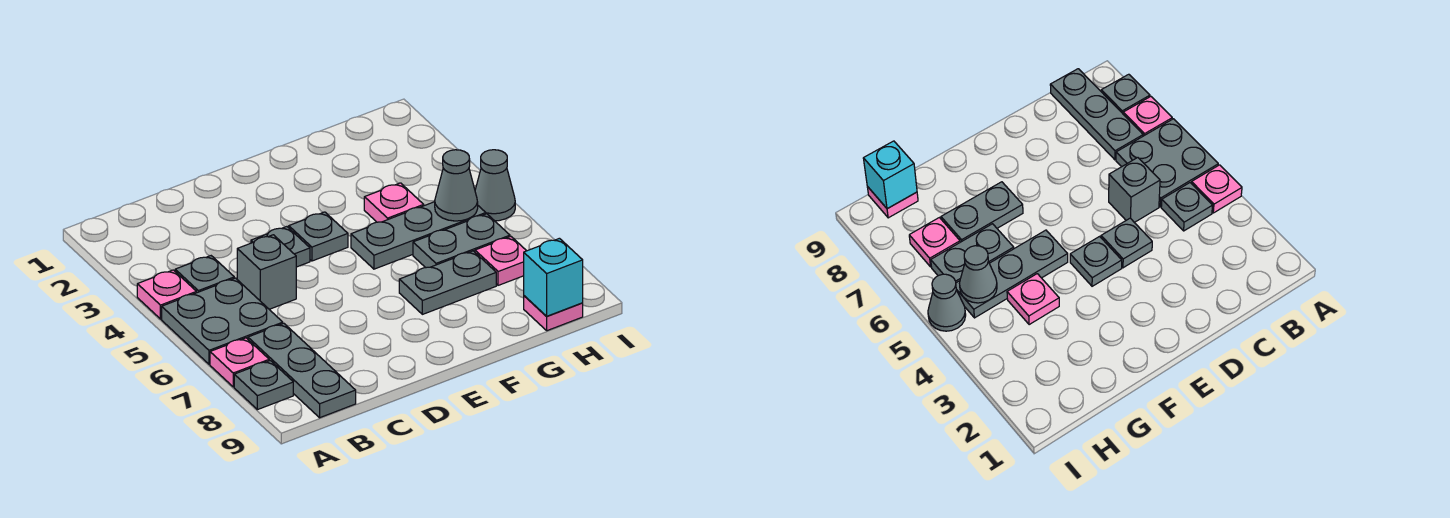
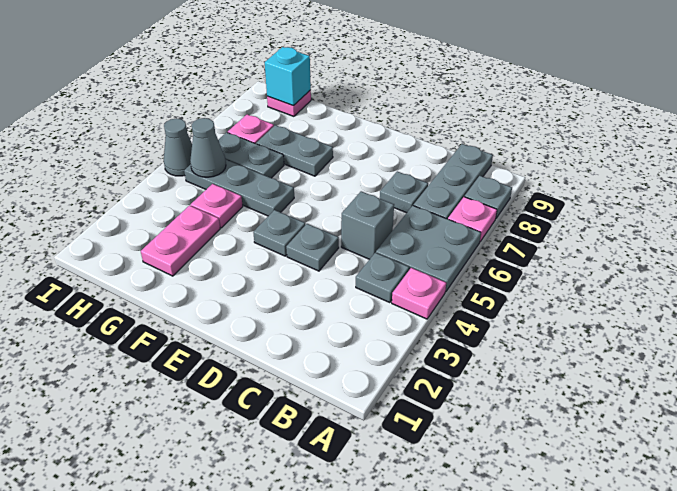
none -> grey plate C7 level 1
none -> pink plate G2:G3 level 1

